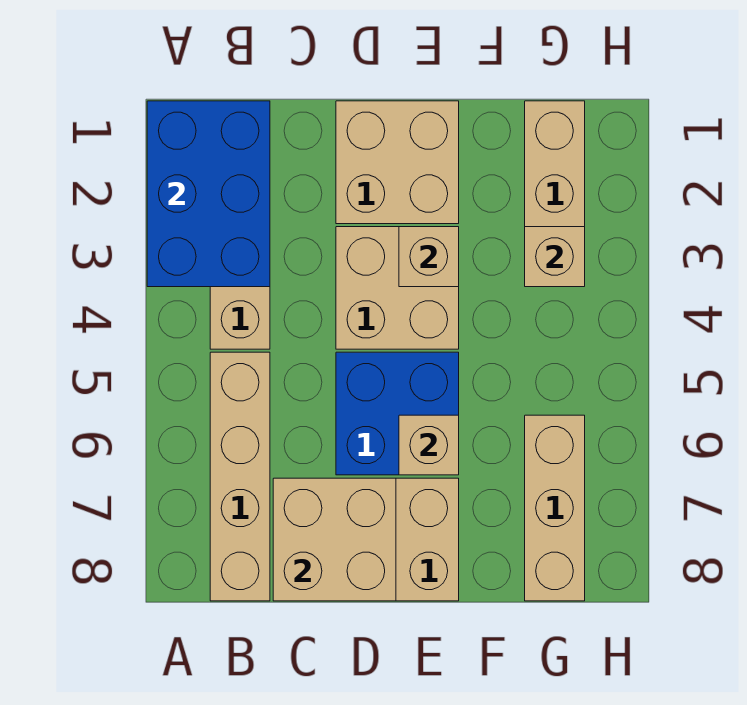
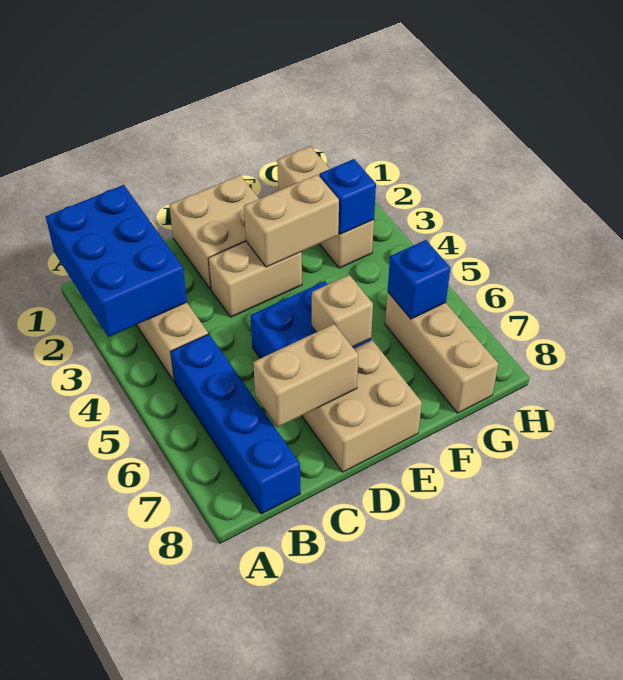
tan brick B5:B8 level 1 -> blue brick B5:B8 level 1
tan brick C7:D8 level 2 -> tan brick C7:D7 level 2
tan brick D3:E4 level 1 -> tan brick D3:E3 level 1
tan brick E3 level 2 -> tan brick E3:F3 level 2
tan brick G3 level 2 -> blue brick G3 level 2
none -> blue brick G6 level 2

